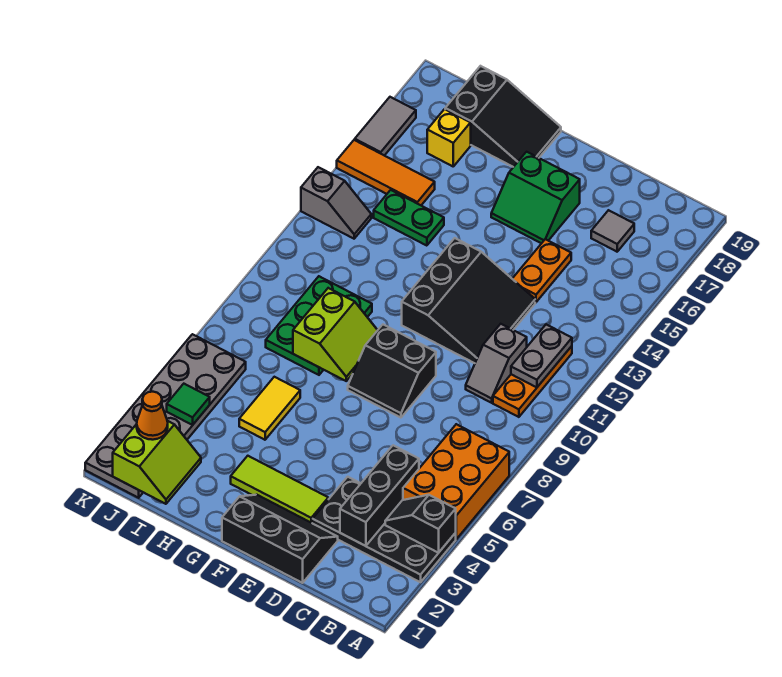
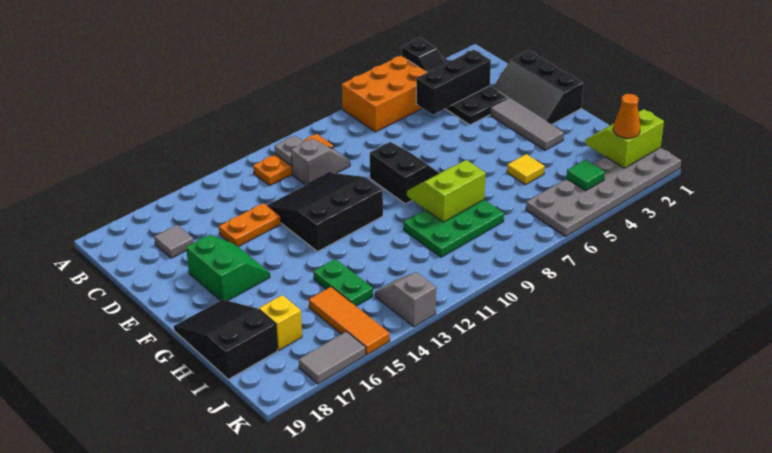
grey plate B11:B12 level 2 -> grey plate B11 level 2
lime tile E3:G3 level 1 -> grey tile E3:G3 level 1
yellow tile H5:H6 level 1 -> yellow tile H5 level 1

